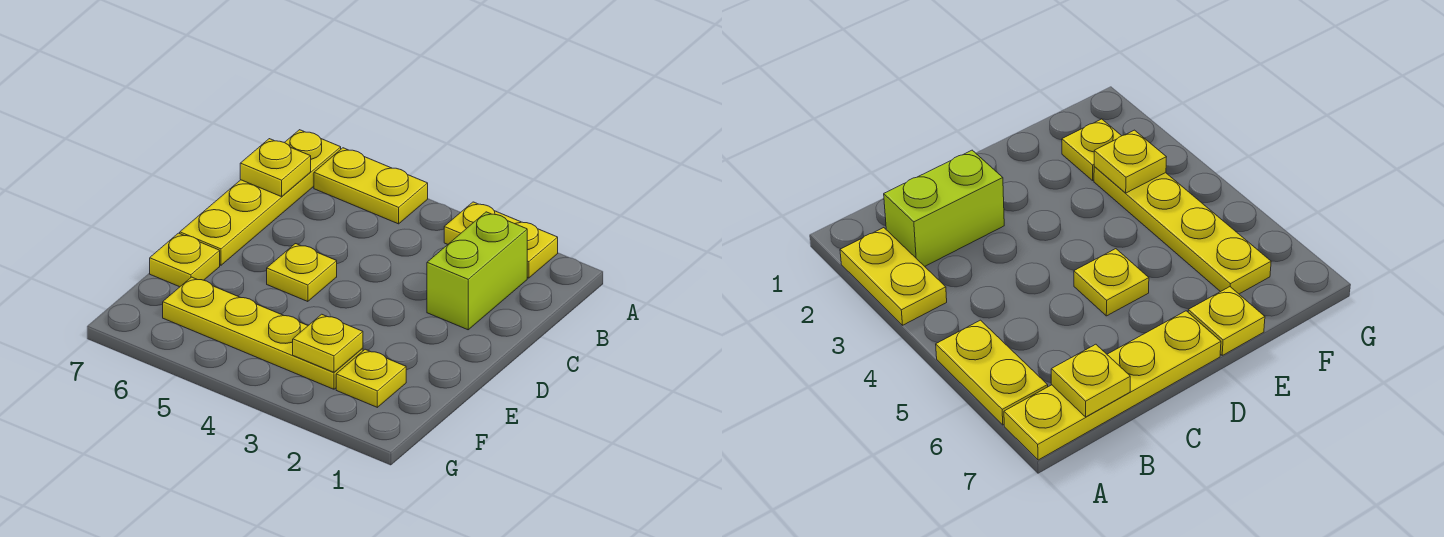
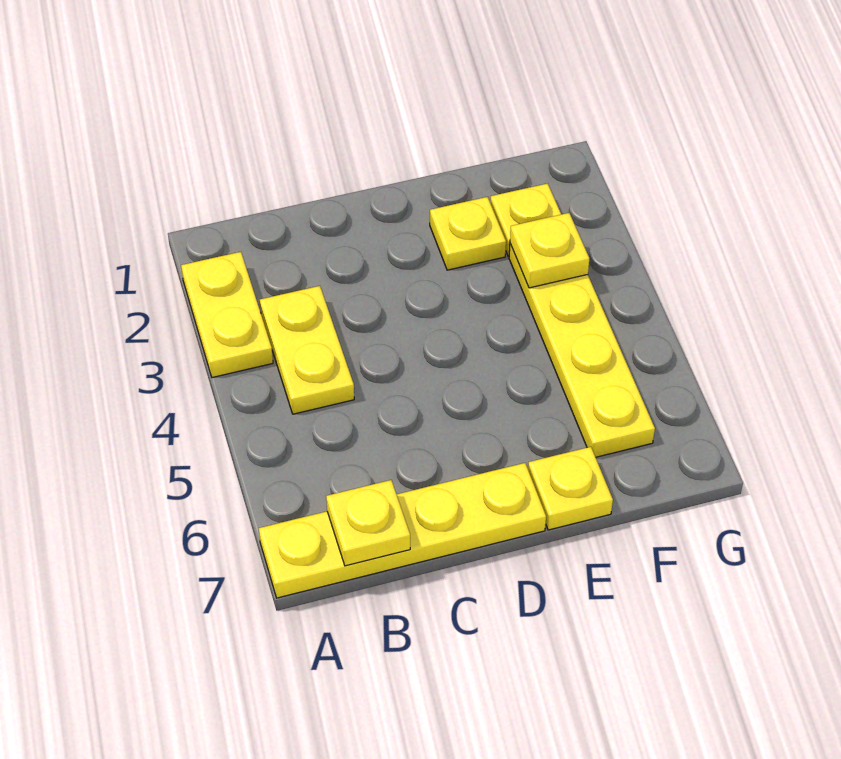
yellow plate A5:A6 level 1 -> yellow plate B3:B4 level 1
lime brick B2:C2 level 1 -> none
yellow plate D5 level 1 -> yellow plate E2 level 1

